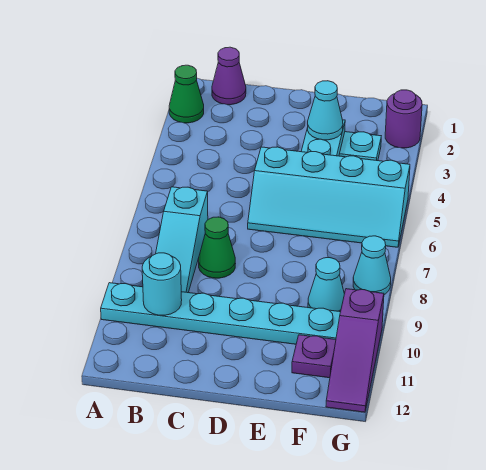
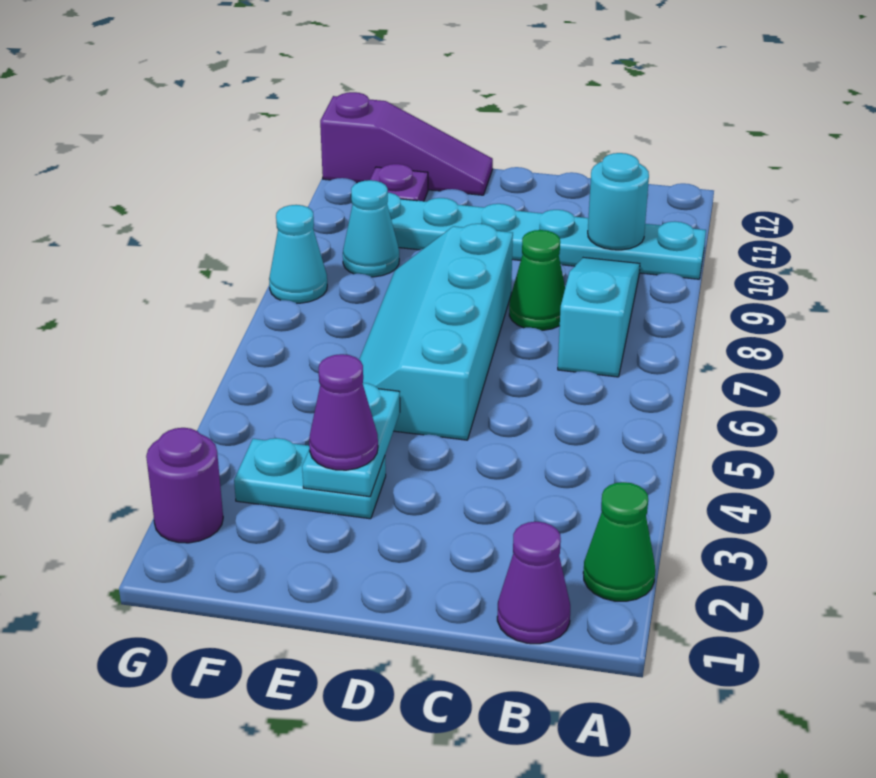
cyan slope D5:G6 level 1 top 5 -> cyan slope D5:E8 level 1 top D
cyan cone E3 level 3 -> purple cone E3 level 3
purple slope G10:G12 level 1 top 10 -> purple slope E12:G12 level 1 top G

